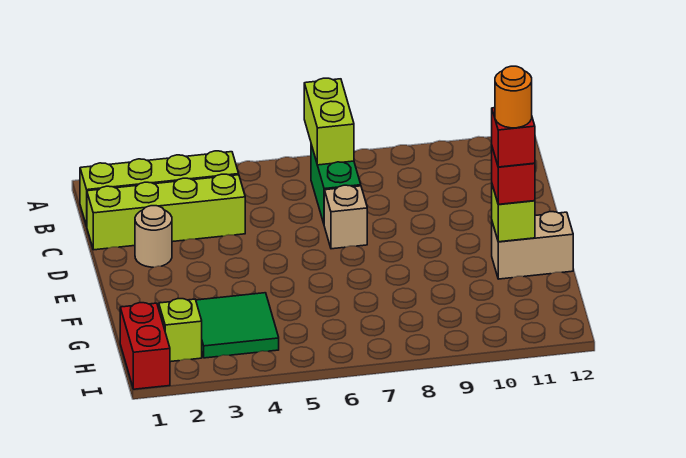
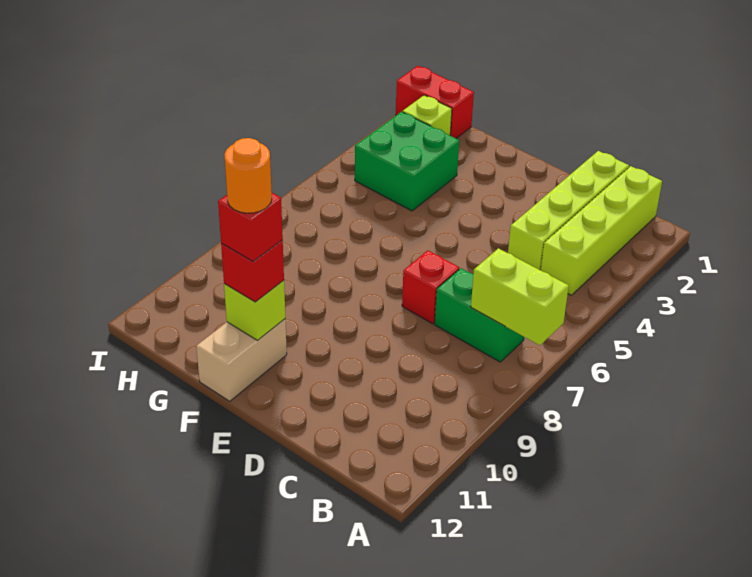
tan round brick D2 level 1 -> none
tan brick D7 level 1 -> red brick D7 level 1
green tile G3:H4 level 1 -> green brick G3:H4 level 1

